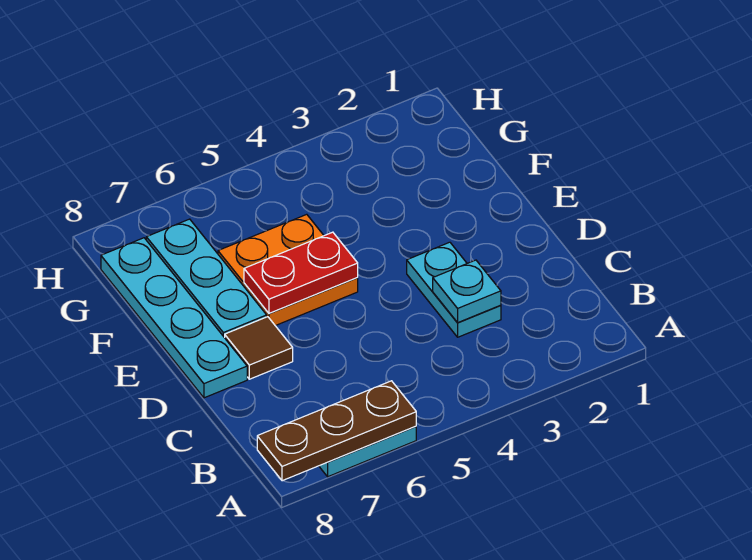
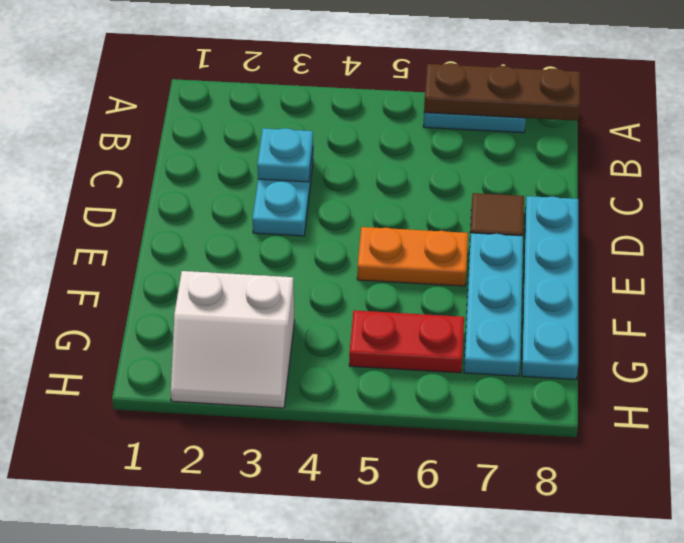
orange plate E5:F6 level 1 -> orange plate E5:E6 level 1
red plate E5:E6 level 2 -> red plate G5:G6 level 1
none -> white slope G2:H3 level 1 top G

